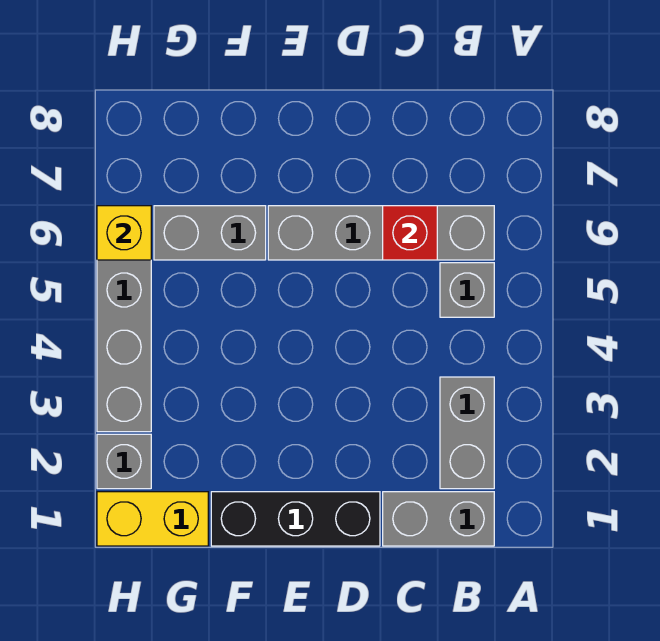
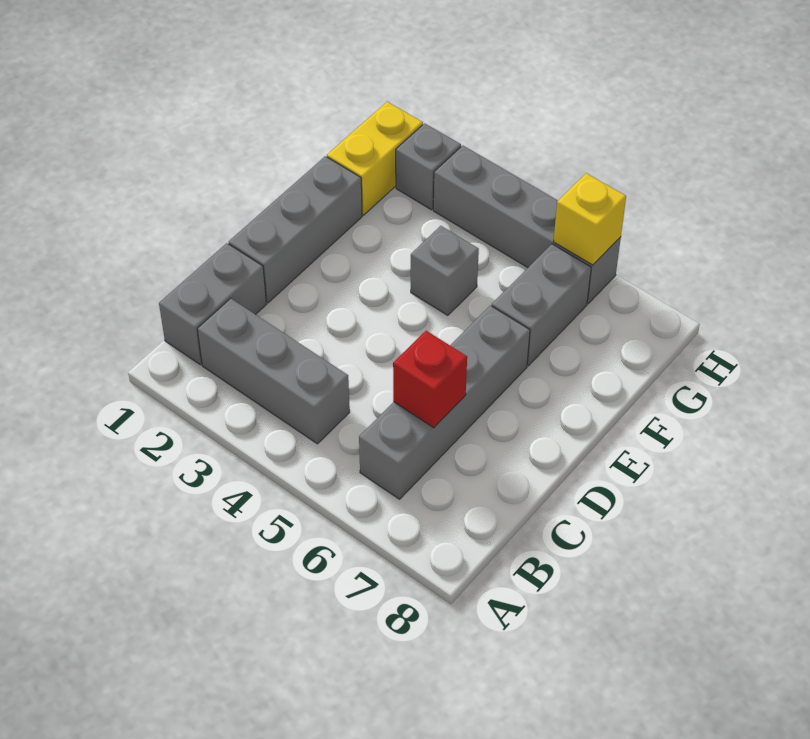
grey brick B2:B3 level 1 -> grey brick B2:B4 level 1
grey brick B5 level 1 -> grey brick F4 level 1
black brick D1:F1 level 1 -> grey brick D1:F1 level 1

